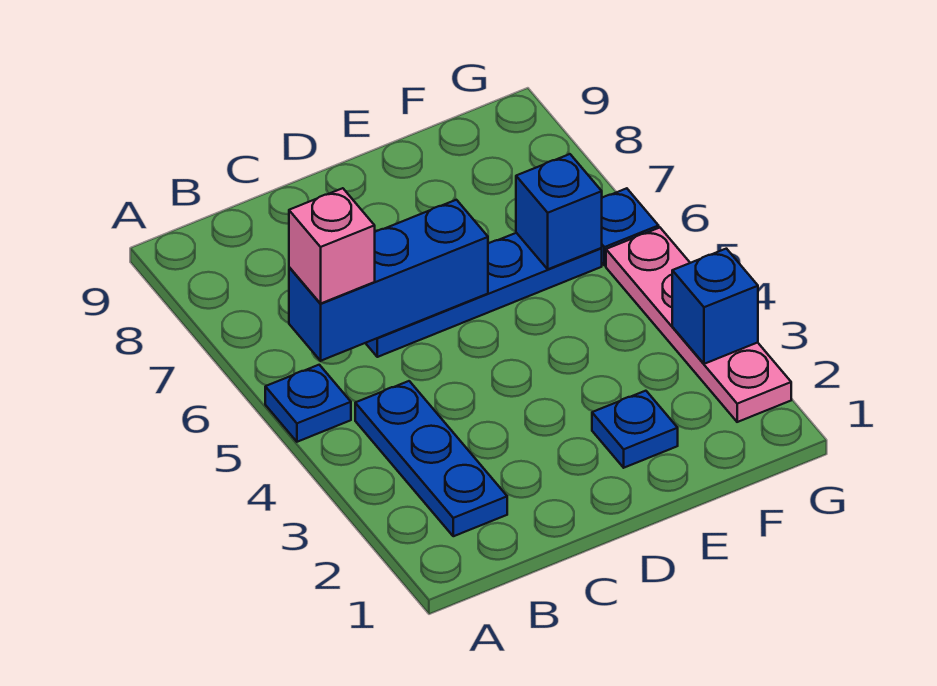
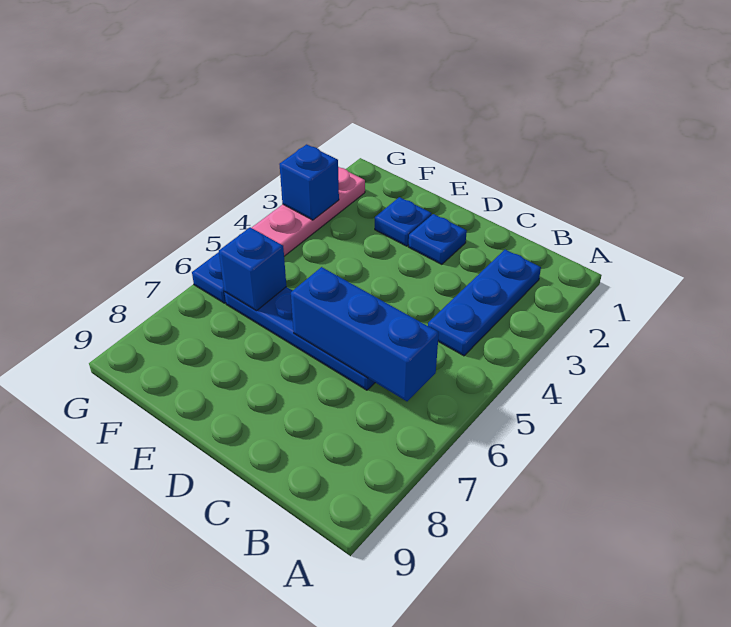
blue plate A5 level 1 -> blue plate D2 level 1
pink brick B6 level 3 -> none

